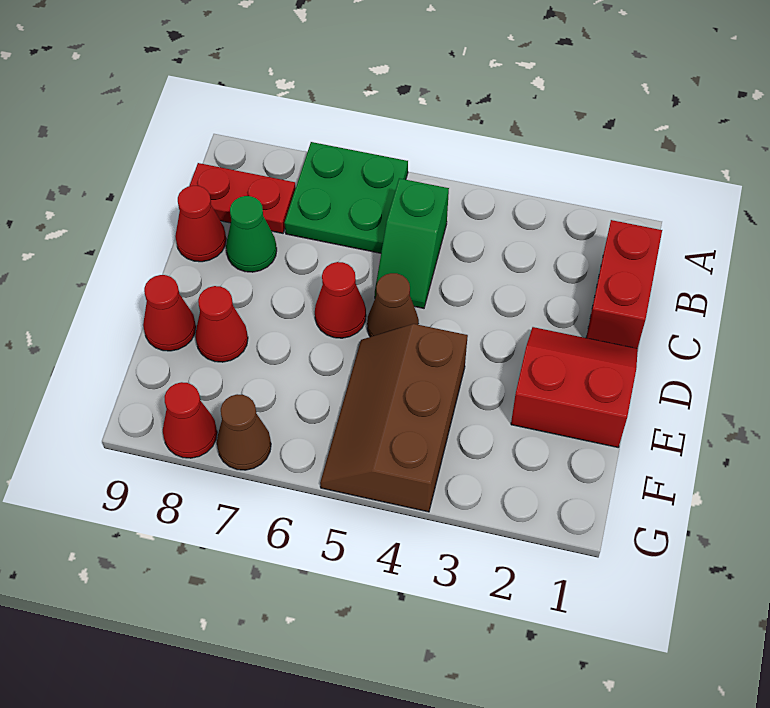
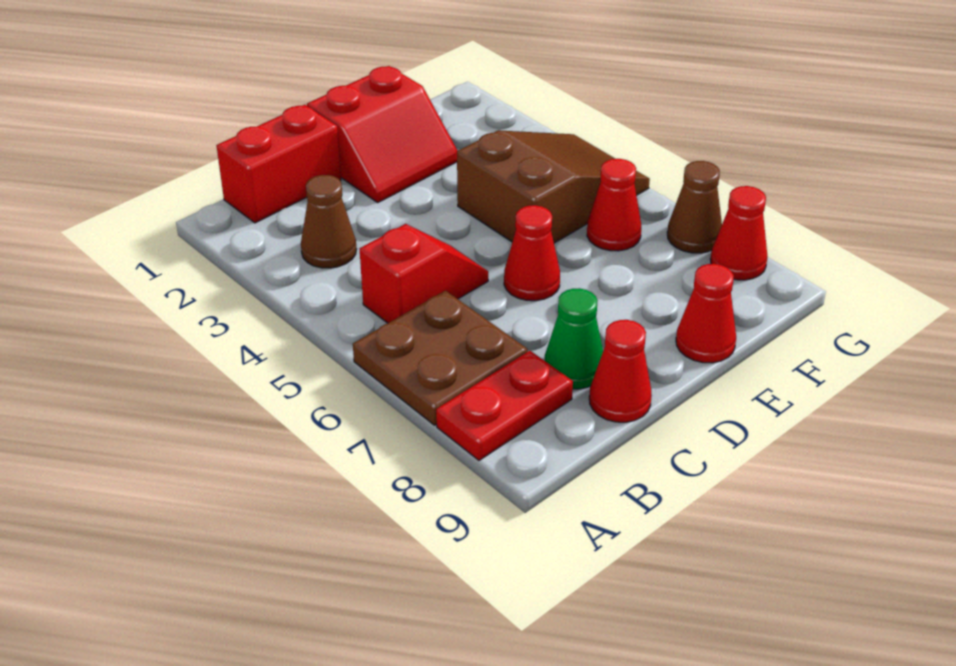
green plate A6:B7 level 1 -> brown plate A6:B7 level 1
green slope B5:C5 level 1 top B -> red slope B5:C5 level 1 top B
red plate B8:B9 level 1 -> red plate A8:B8 level 1
red slope D1:E2 level 1 top E -> red slope D1:E2 level 1 top 1
brown cone D5 level 1 -> brown cone B3 level 1
brown slope E4:G5 level 1 top 4 -> brown slope E4:G5 level 1 top E
red cone E8 level 1 -> red cone F6 level 1

